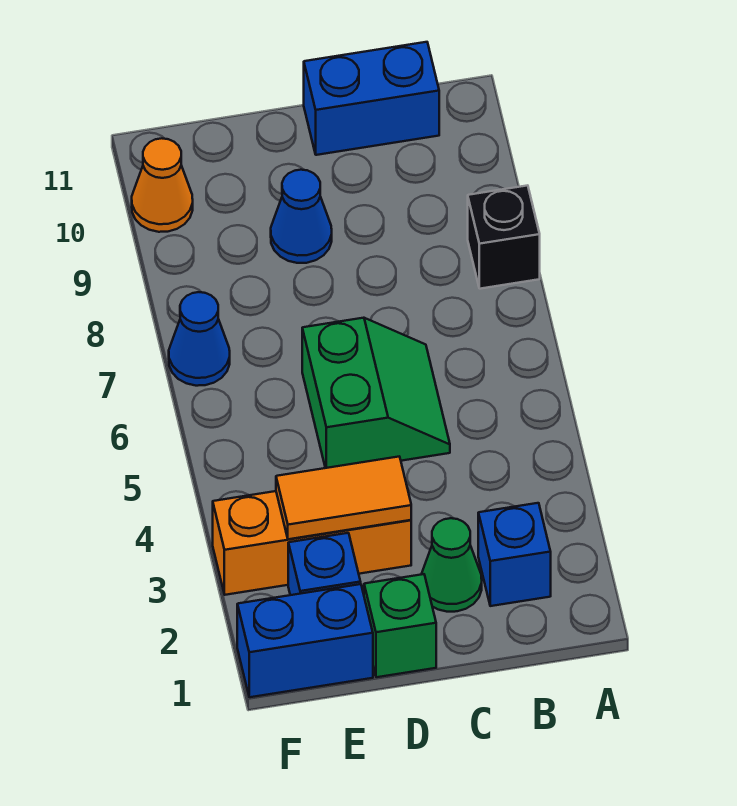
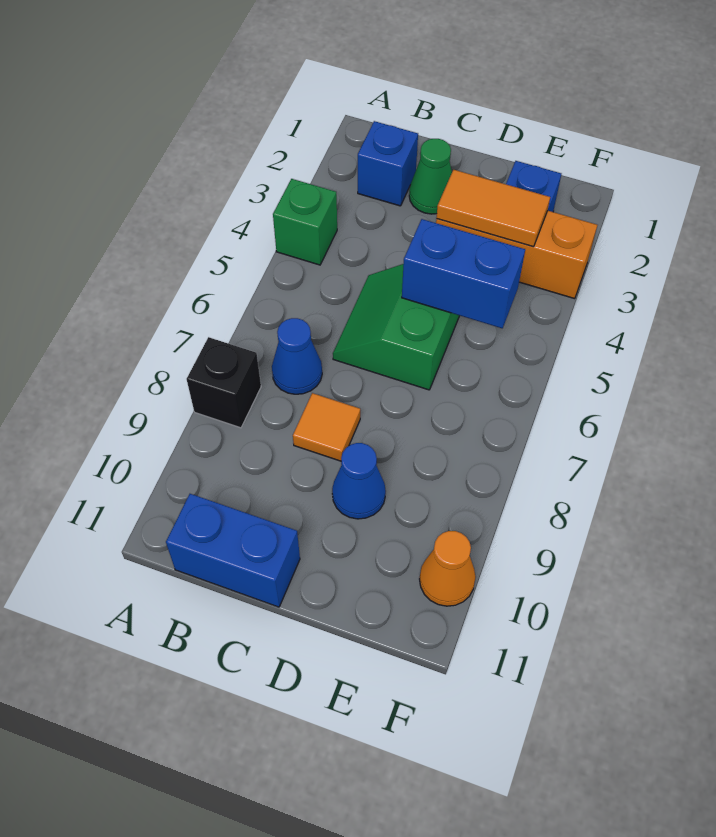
none -> orange tile C8 level 1
green brick D1 level 1 -> green brick A4 level 1
blue brick E1:F1 level 1 -> blue brick D5:E5 level 2
blue cone F7 level 1 -> blue cone B7 level 1

